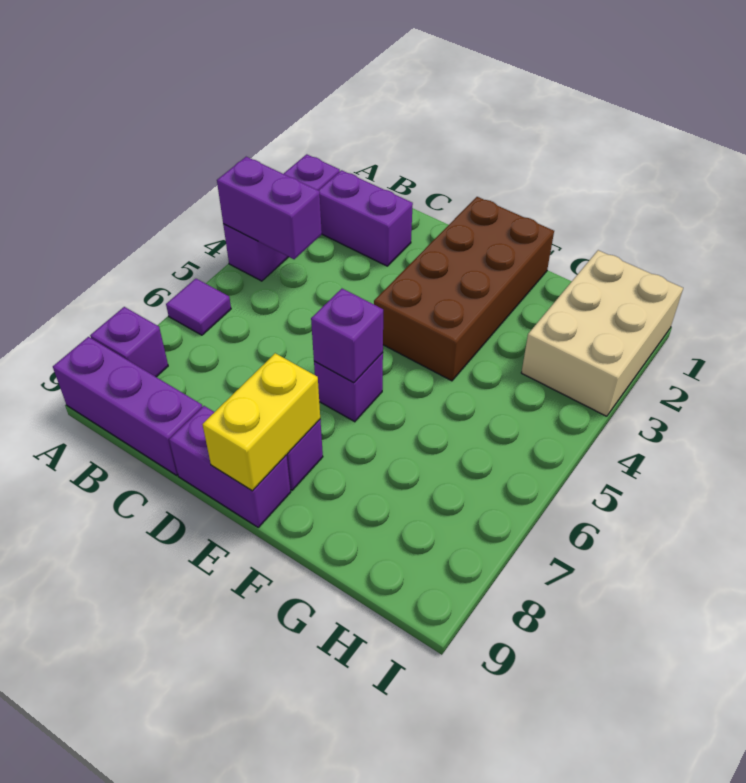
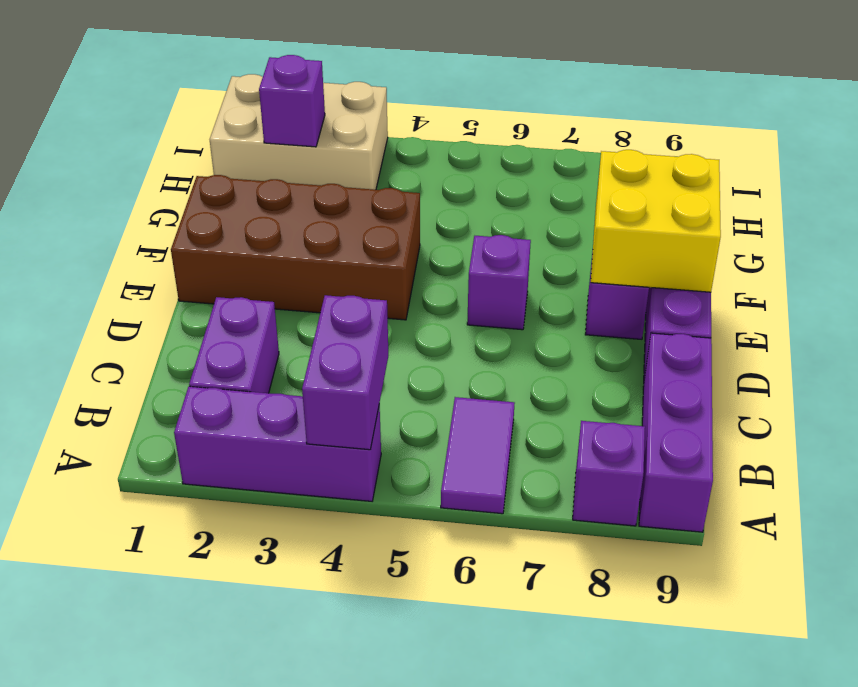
purple tile A6 level 1 -> purple tile A6:B6 level 1
purple brick E6 level 2 -> purple brick H2 level 2
yellow brick E8:E9 level 2 -> yellow brick E8:F9 level 2

